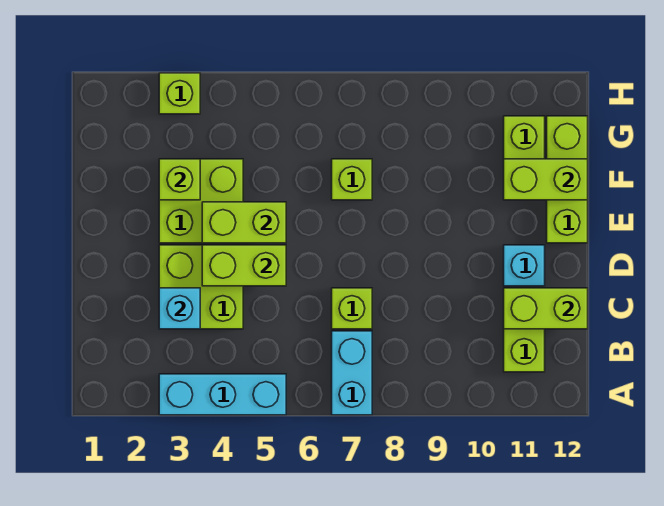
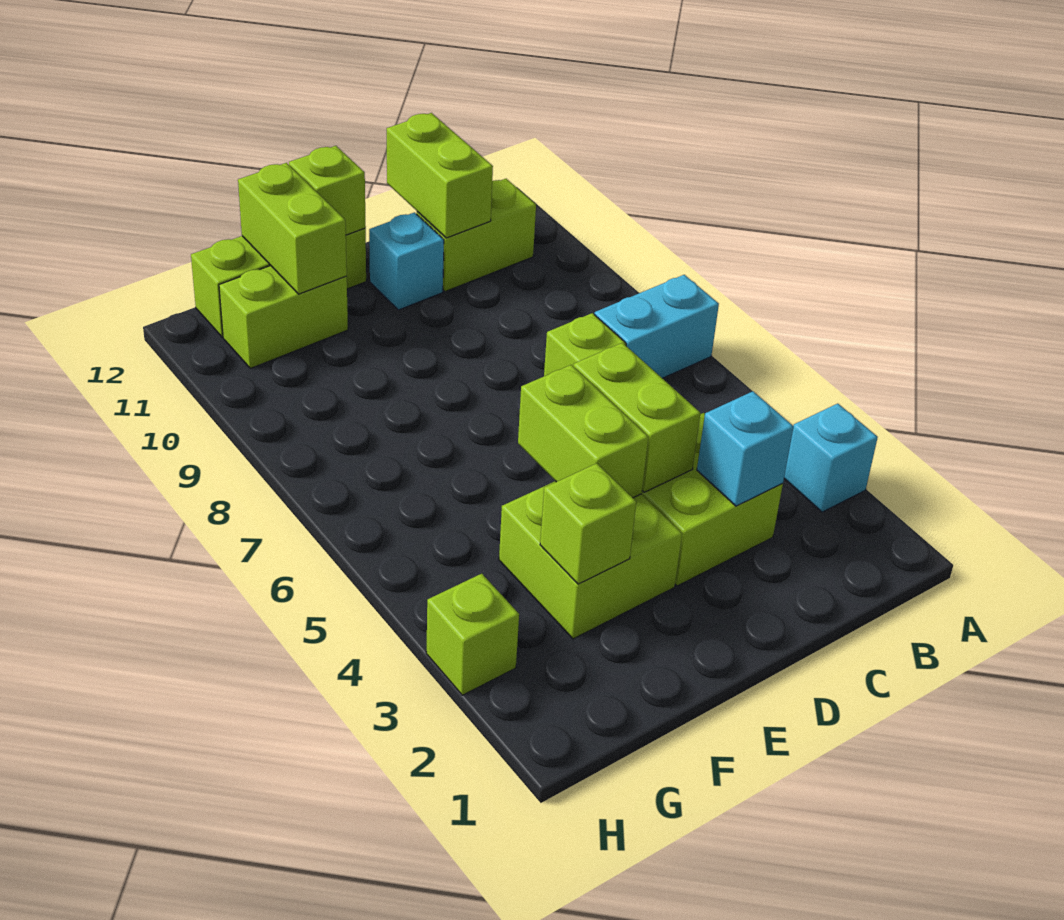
cyan brick A3:A5 level 1 -> cyan brick A3 level 1
lime brick F7 level 1 -> lime brick E12 level 2

